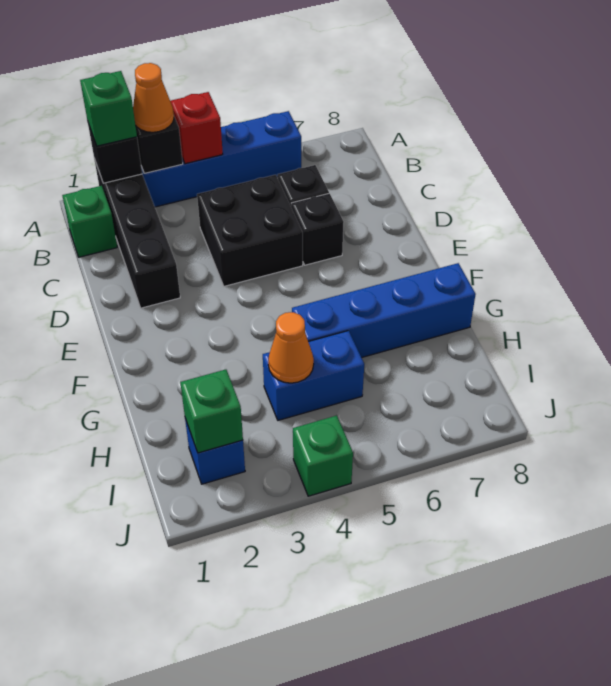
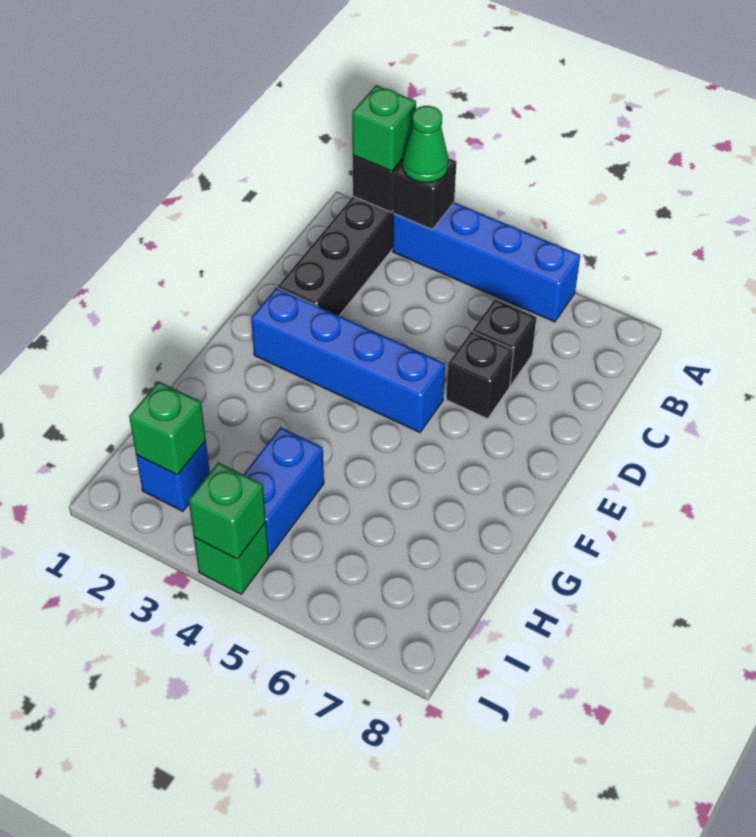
orange cone A3 level 3 -> green cone A3 level 3
red brick A4 level 2 -> none
green brick B1 level 1 -> green brick J4 level 2
black brick C4:D5 level 1 -> none
blue brick G5:G8 level 1 -> blue brick E2:E5 level 1
blue brick H4:H5 level 1 -> blue brick H4:I4 level 1
orange cone H4 level 2 -> none

